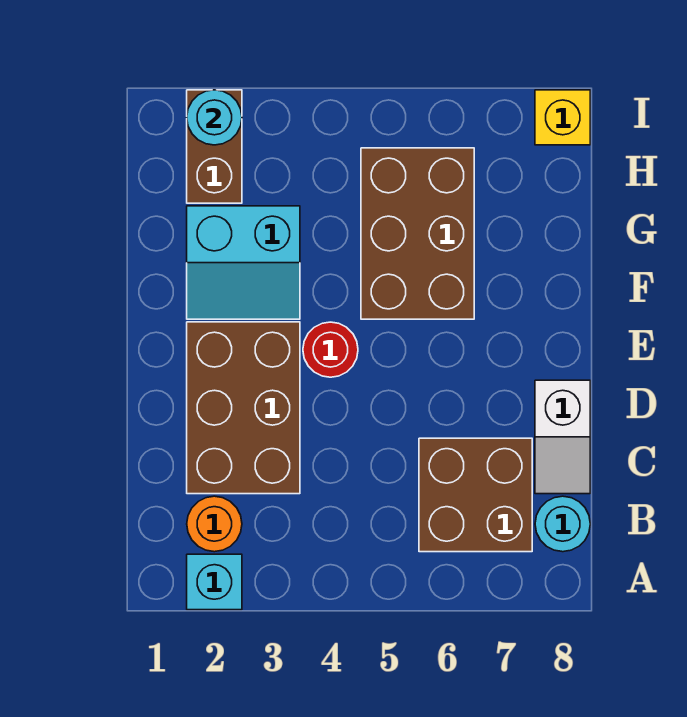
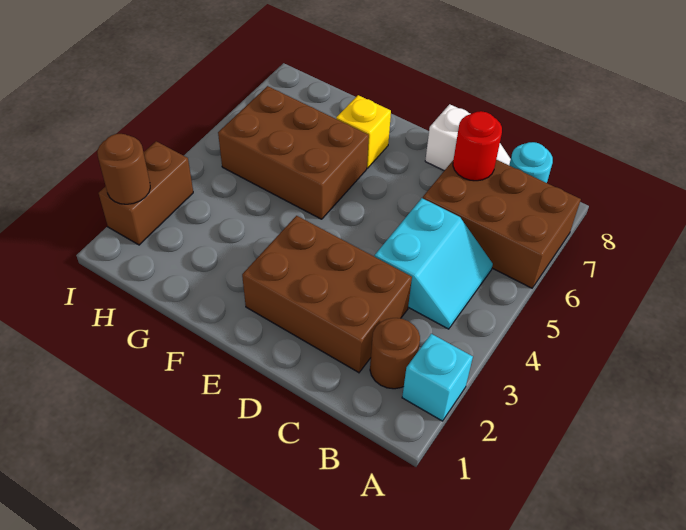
orange round brick B2 level 1 -> brown round brick B2 level 1
brown brick B6:C7 level 1 -> brown brick A6:C7 level 1
red round brick E4 level 1 -> red round brick C7 level 2
cyan slope F2:G3 level 1 top G -> cyan slope B4:C5 level 1 top C
brown brick H2:I2 level 1 -> brown brick I2:I3 level 1
cyan round brick I2 level 2 -> brown round brick I2 level 2
yellow brick I8 level 1 -> yellow brick F7 level 1

